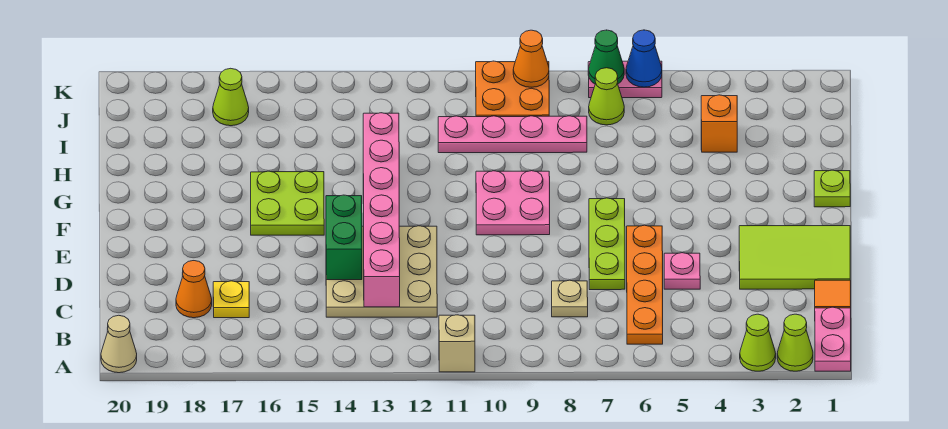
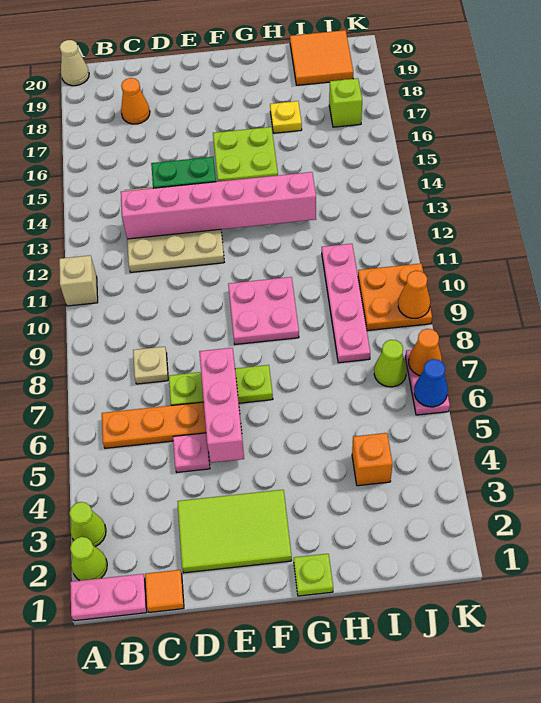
yellow plate C17 level 1 -> yellow plate H17 level 1
lime tile D1:E3 level 1 -> lime tile D2:F3 level 1
none -> pink brick E5:E7 level 2
none -> orange tile I19:J20 level 1
lime cone J17 level 1 -> lime brick J17 level 1
green cone K7 level 2 -> orange cone K7 level 2

